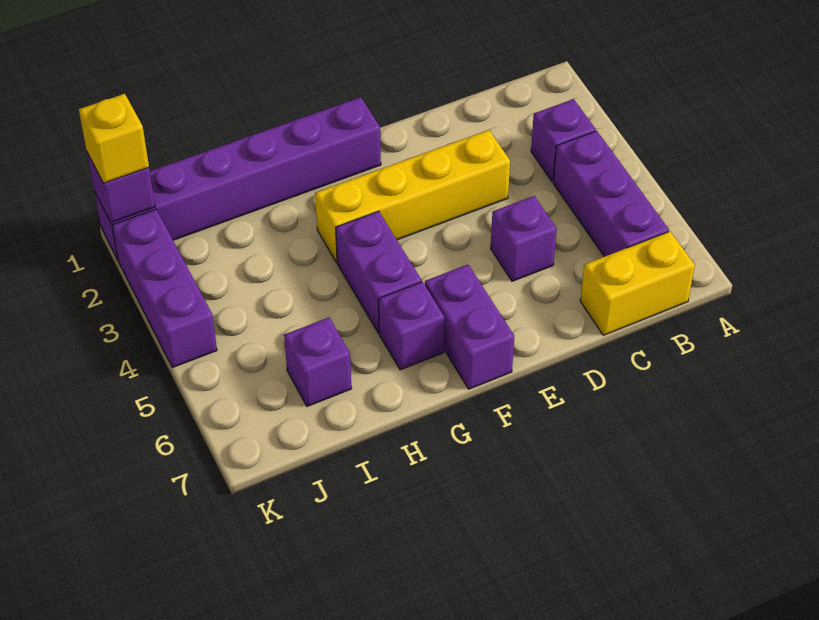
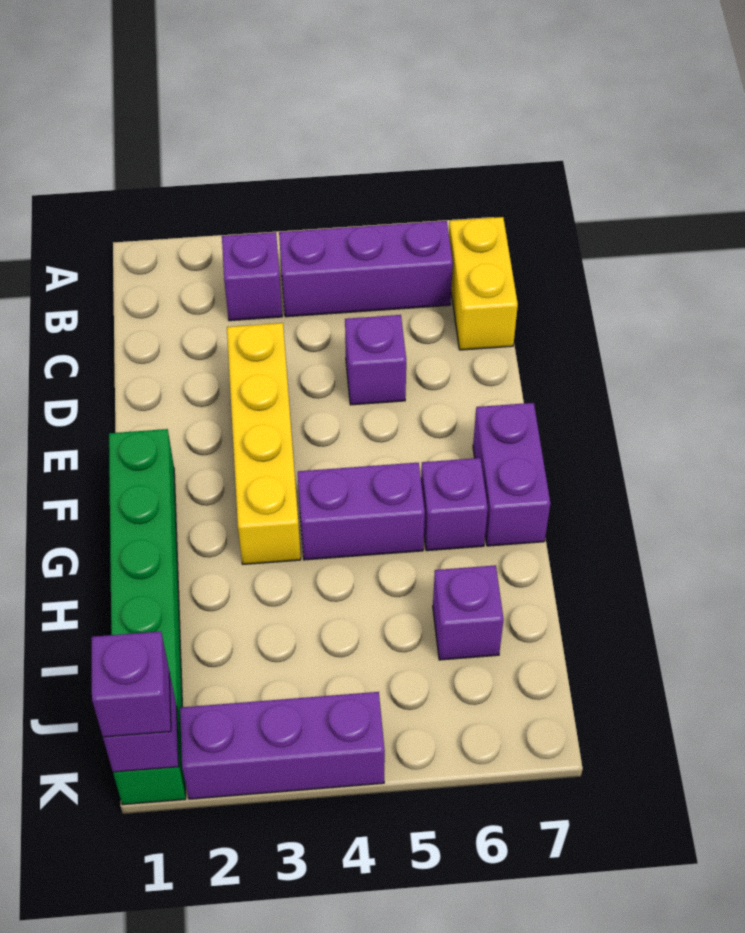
purple brick F1:K1 level 1 -> green brick F1:K1 level 1
purple brick F6:F7 level 1 -> purple brick F7:G7 level 1
yellow brick K1 level 3 -> purple brick K1 level 3

